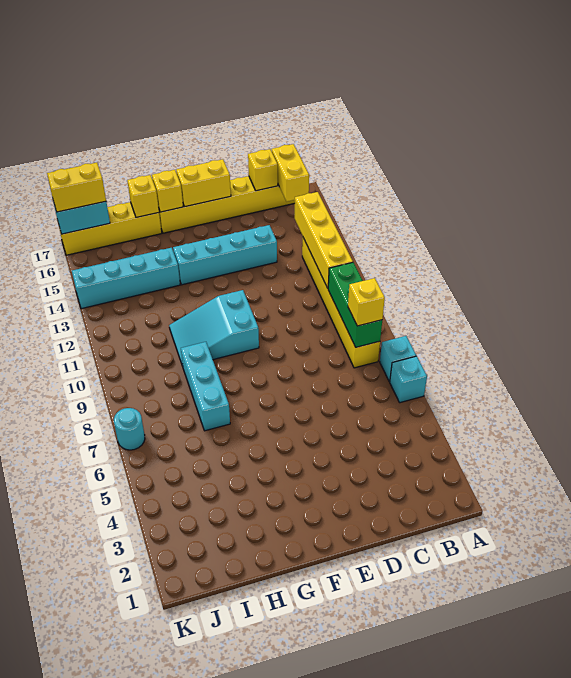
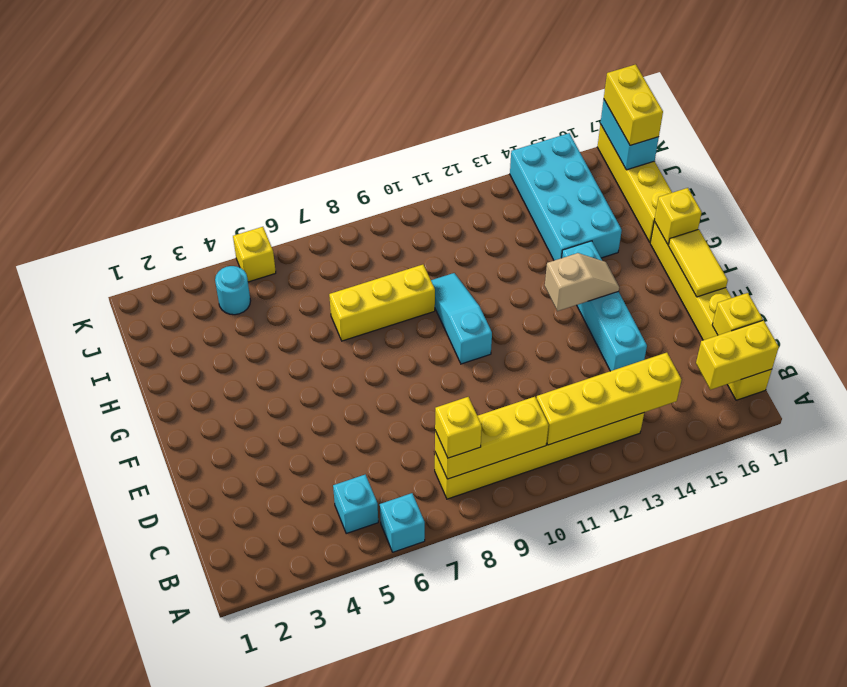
cyan brick A7 level 1 -> cyan brick B5 level 1
green brick B8:B10 level 2 -> yellow brick B8:B10 level 2
yellow brick E17:F17 level 2 -> yellow tile E17:F17 level 2
cyan slope F10:H11 level 1 top F -> cyan slope F10:H10 level 1 top F
none -> tan slope F13:F14 level 2 top 13
cyan brick H7:H9 level 1 -> yellow brick H7:H9 level 1
cyan brick H14:K14 level 1 -> cyan brick H14:K15 level 1
yellow brick H17 level 2 -> yellow brick K5 level 1
cyan round brick K7 level 1 -> cyan round brick J4 level 1

